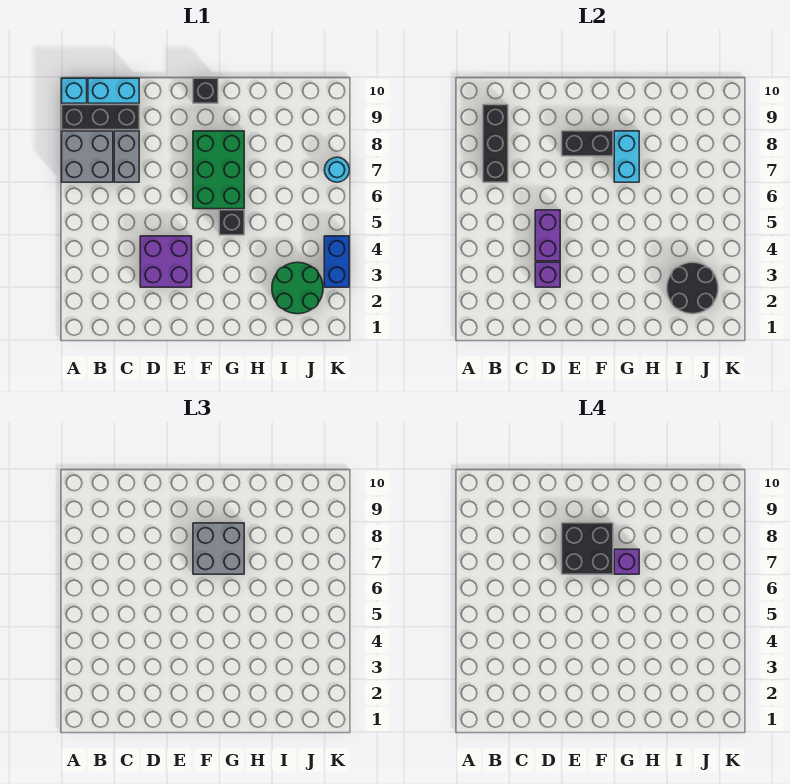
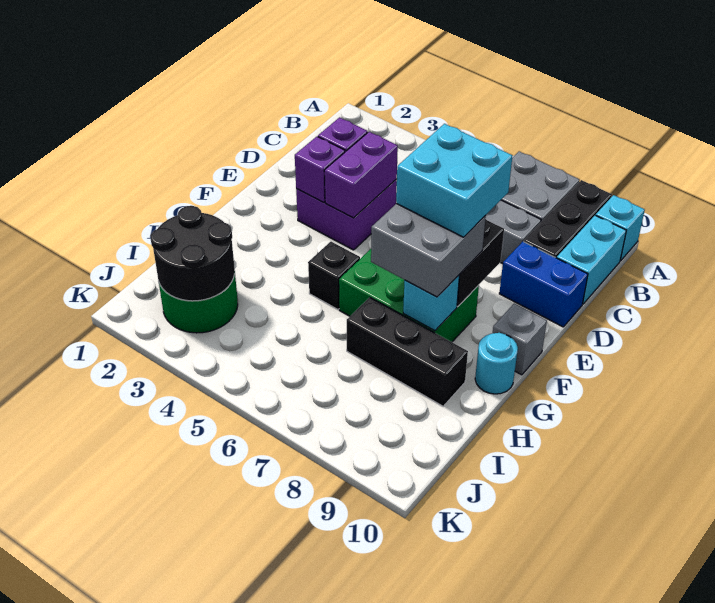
black brick B7:B9 level 2 -> black brick H7:H9 level 1
purple brick D4:D5 level 2 -> purple brick D4:E4 level 2
black brick E7:F8 level 4 -> cyan brick E7:F8 level 4
black brick F10 level 1 -> grey brick F10 level 1
cyan brick G7:G8 level 2 -> cyan brick G8 level 2
purple brick G7 level 4 -> purple brick E3 level 2
blue brick K3:K4 level 1 -> blue brick D9:D10 level 1
cyan round brick K7 level 1 -> cyan round brick G10 level 1

